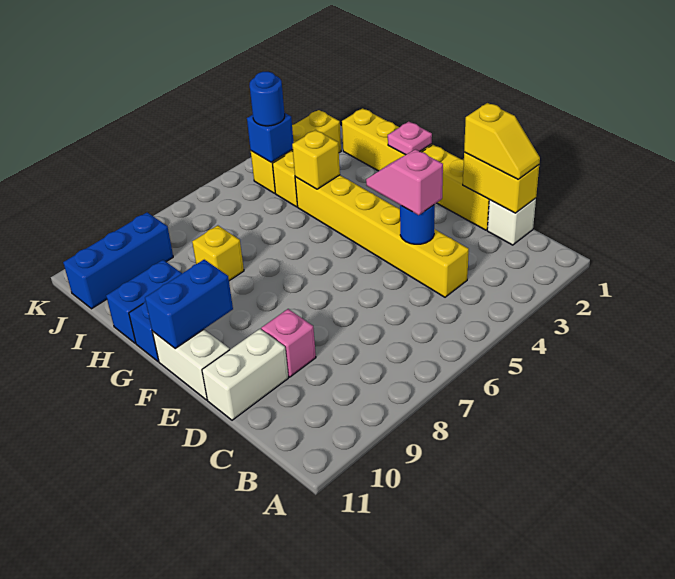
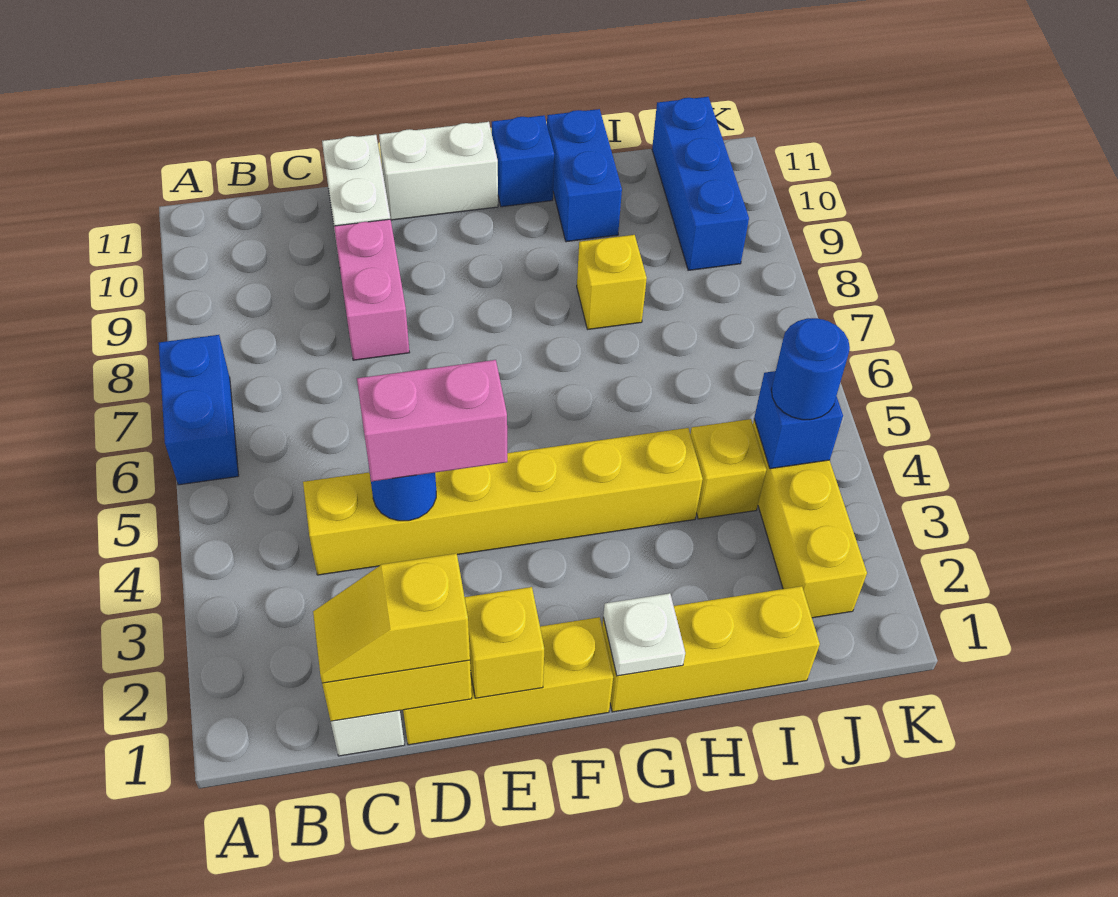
pink slope D4:E4 level 3 top D -> pink brick D4:E4 level 3
pink brick D9 level 1 -> pink brick D8:D9 level 1
blue brick F10:F11 level 2 -> blue brick A6:A7 level 1
pink plate G1 level 2 -> white plate G1 level 2
yellow brick H4 level 2 -> yellow brick E1 level 2

